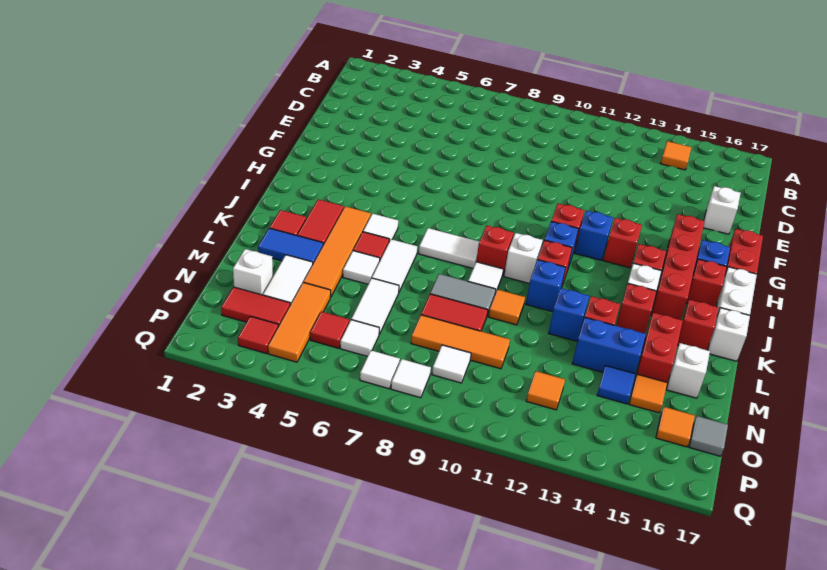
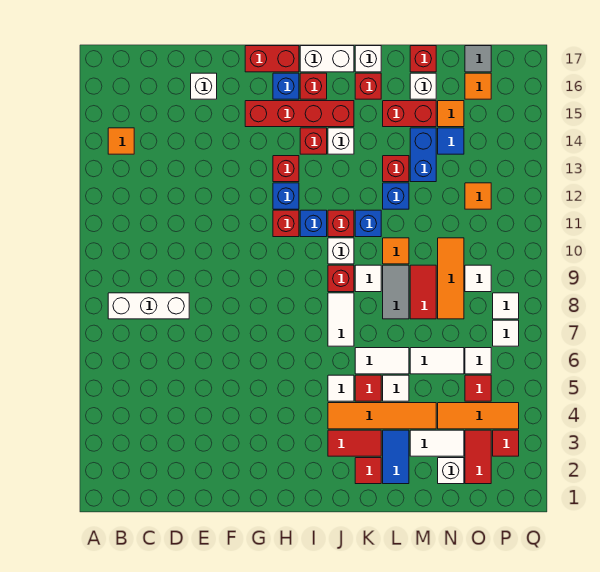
none -> white brick B8:D8 level 1
red brick K14 level 1 -> red brick M17 level 1

